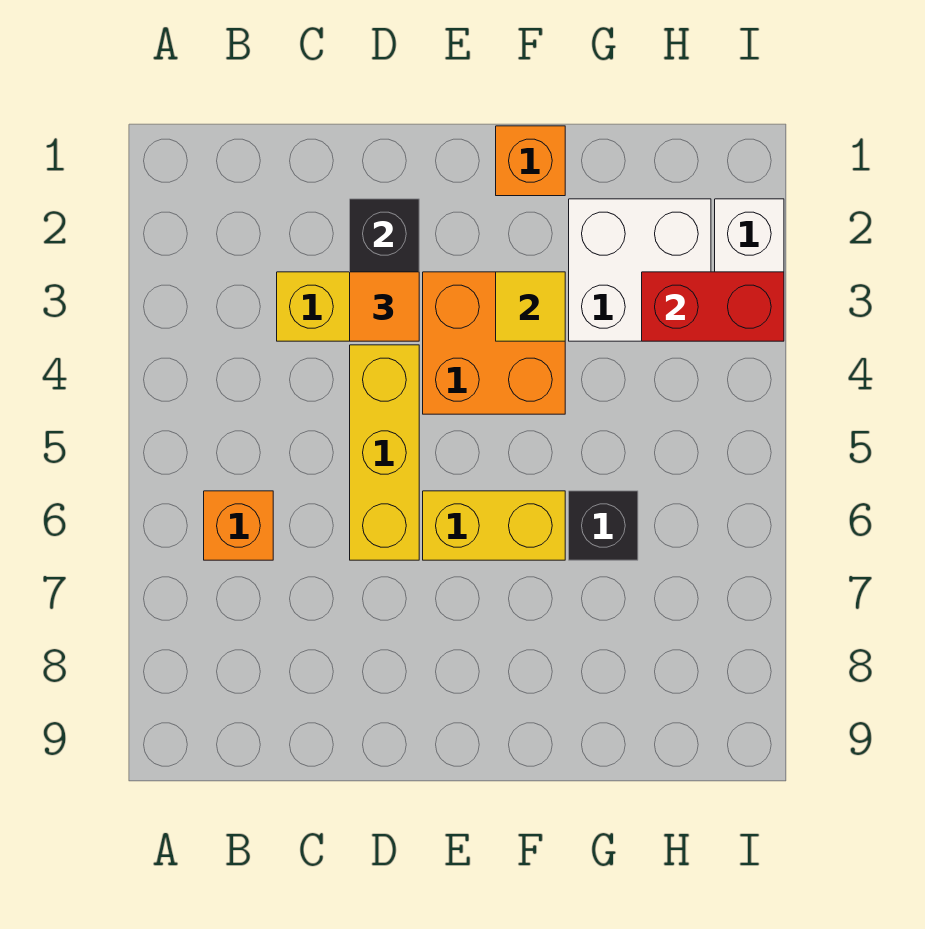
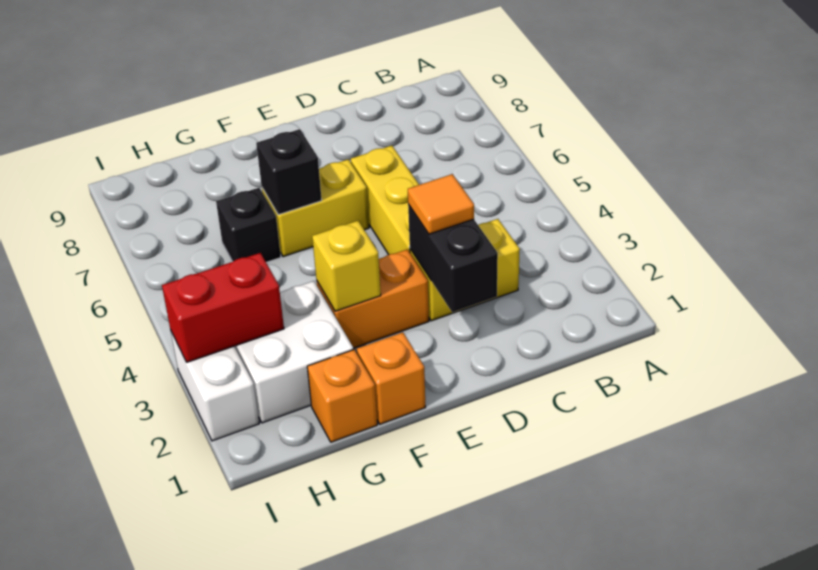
orange brick B6 level 1 -> orange brick G1 level 1
orange brick E3:F4 level 1 -> orange brick E3:F3 level 1
yellow tile F3 level 2 -> yellow brick F3 level 2
none -> black brick F6 level 2

